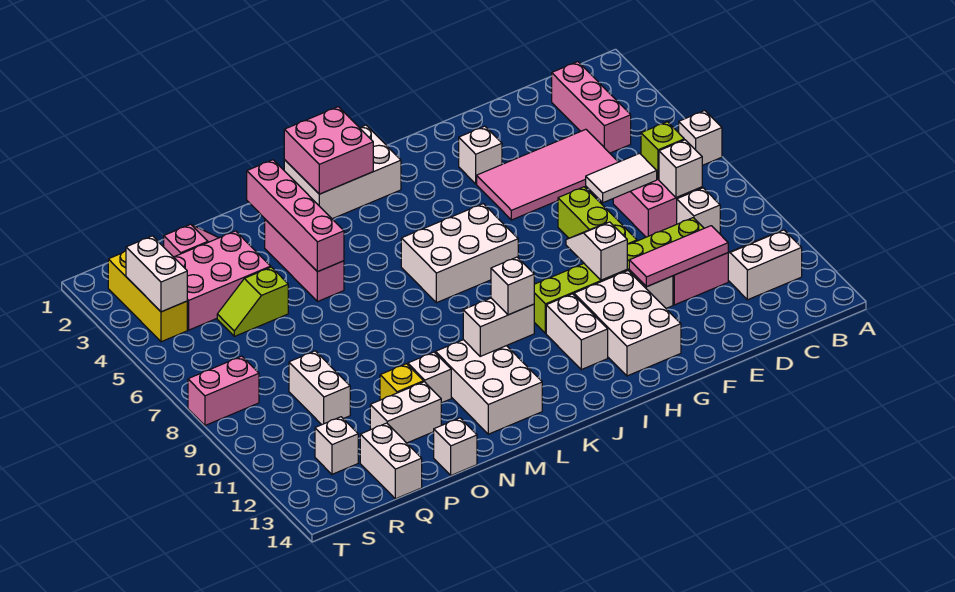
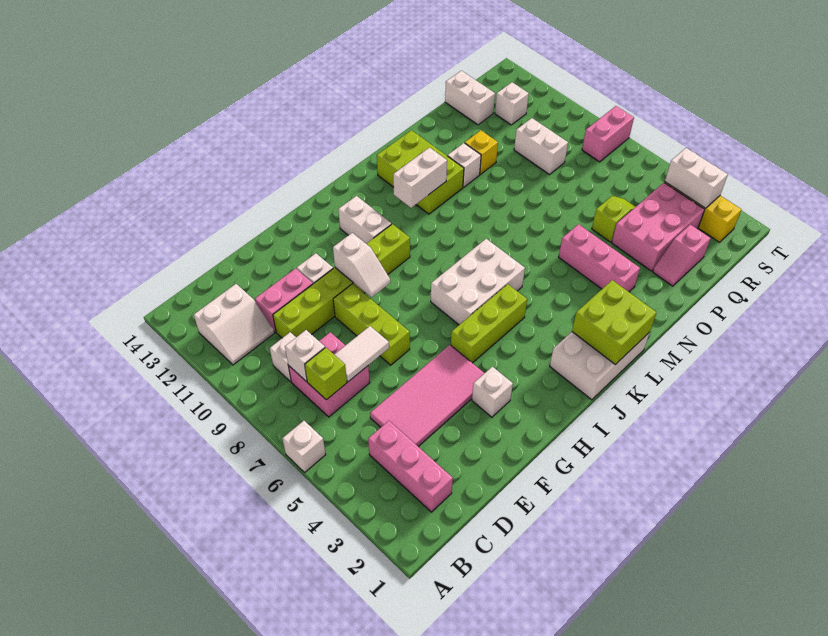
pink tile D11:F11 level 2 -> none
white brick G11:H13 level 1 -> none
none -> lime brick H5:J5 level 1
pink brick K1:L2 level 2 -> lime brick K1:L2 level 2
white brick K11 level 3 -> none
white brick L11:M13 level 1 -> lime brick L11:M13 level 1
pink brick N2:N5 level 2 -> none
white brick O12:P12 level 1 -> none
white brick O14 level 1 -> none

